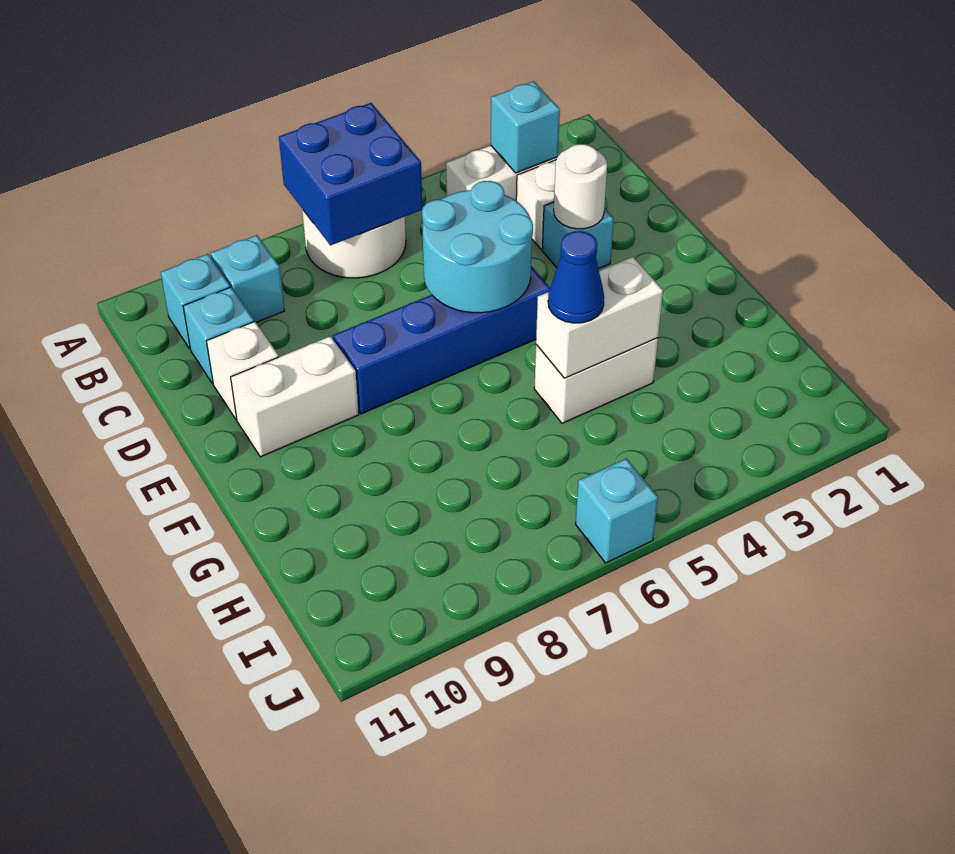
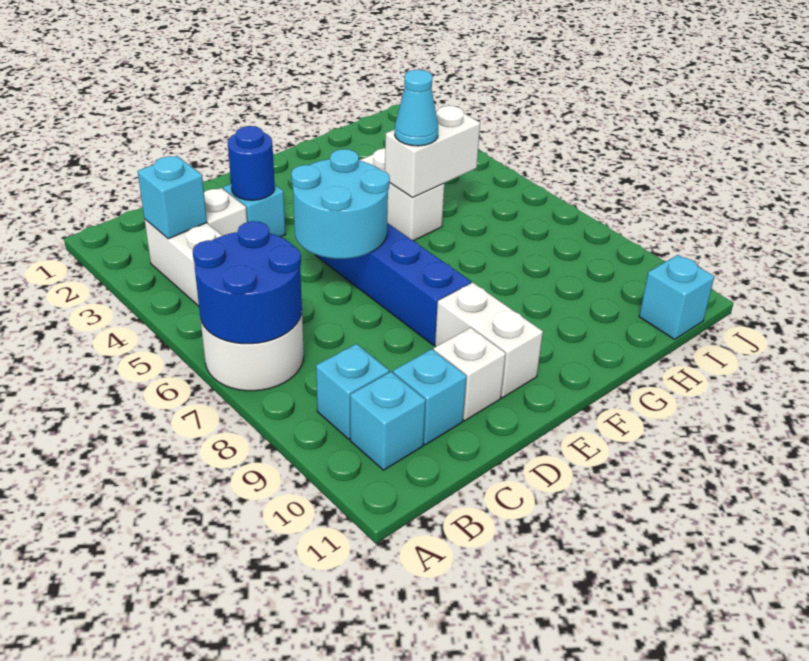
blue brick A6:B7 level 2 -> blue round brick A6:B7 level 2
white round brick D3 level 2 -> blue round brick D3 level 2
white brick G4:G5 level 2 -> white brick G5:H5 level 2
blue cone G5 level 3 -> cyan cone G5 level 3
cyan brick J6 level 1 -> cyan brick I11 level 1

